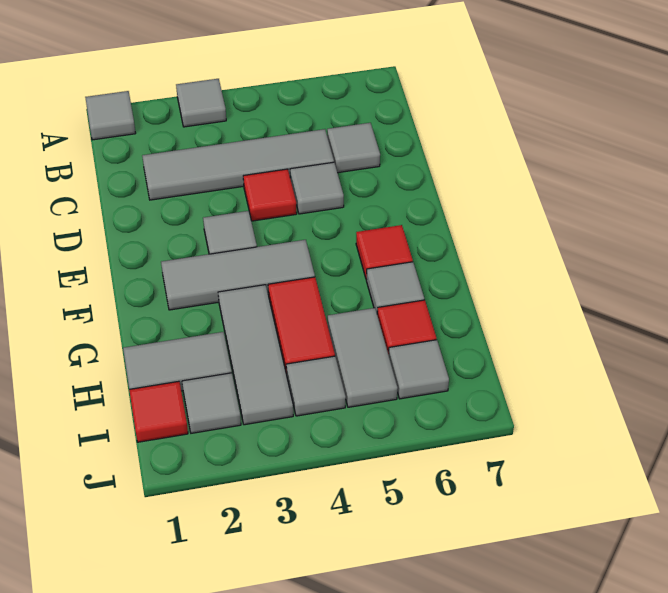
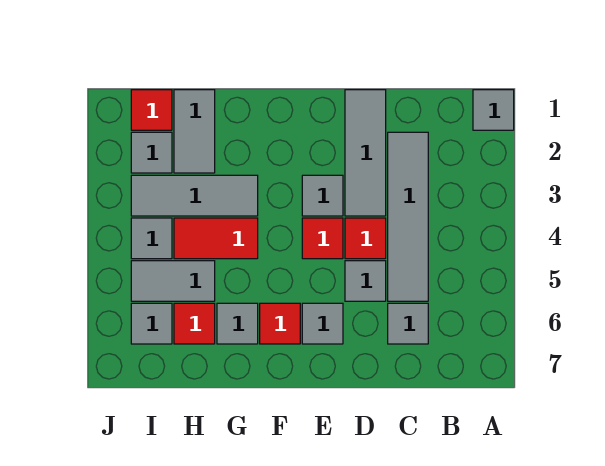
grey tile A3 level 1 -> grey tile E6 level 1
none -> red tile E4 level 1
grey tile F2:F4 level 1 -> grey tile D1:D3 level 1

